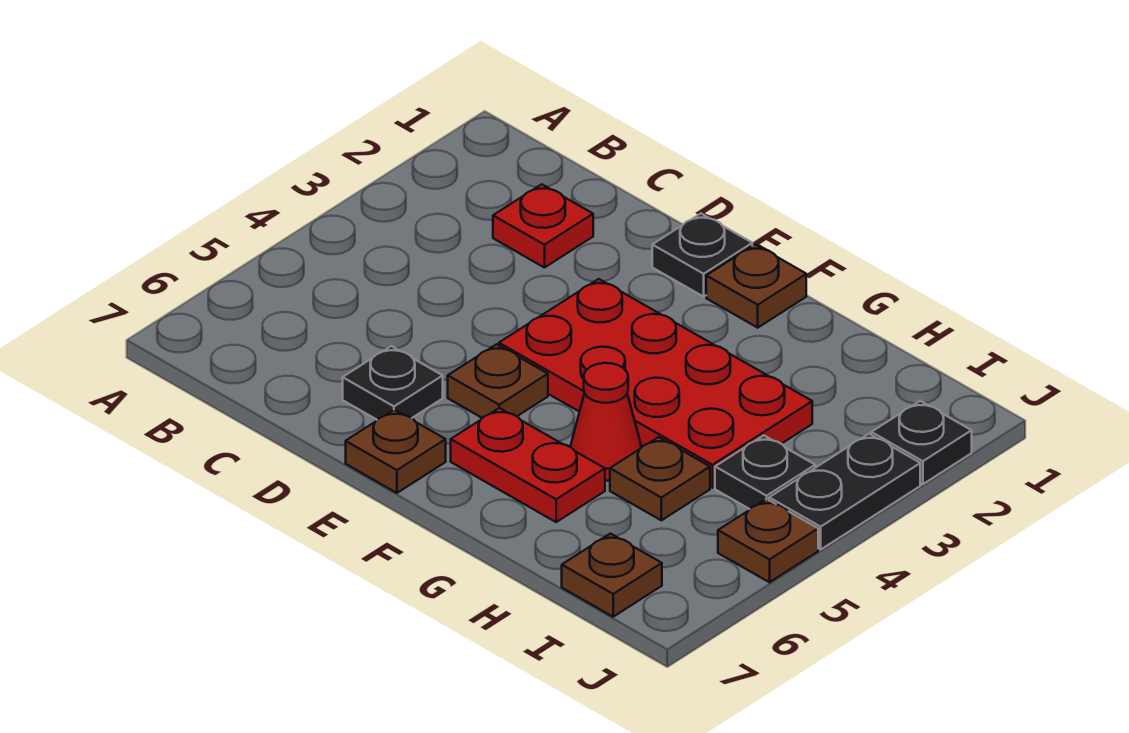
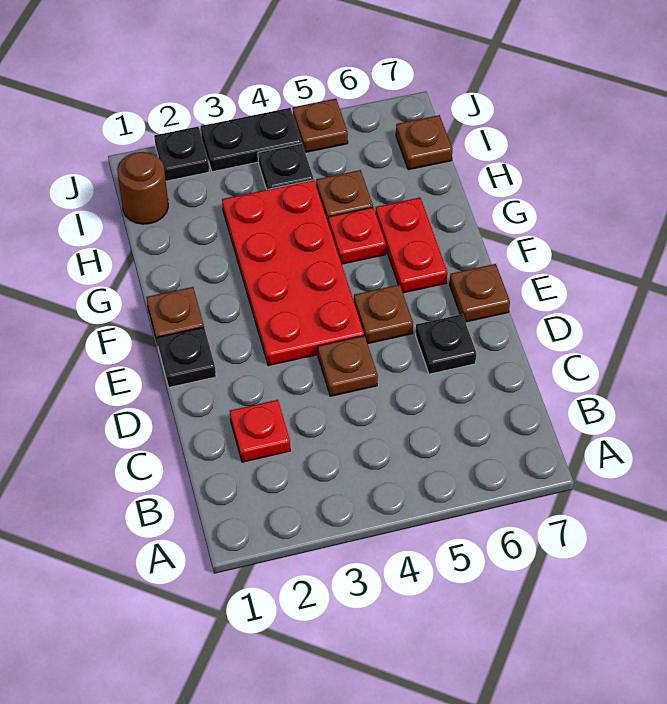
none -> brown plate D4 level 1
red cone G5 level 1 -> red plate G5 level 1
none -> brown round brick I1 level 1

